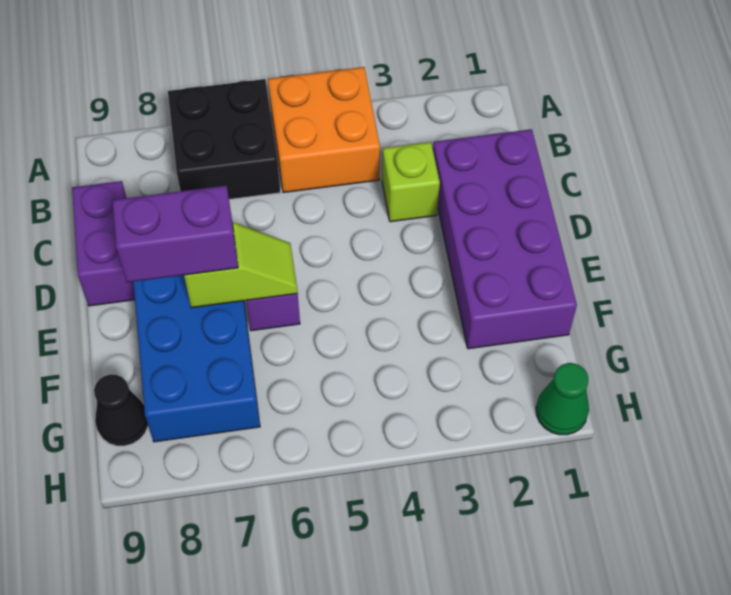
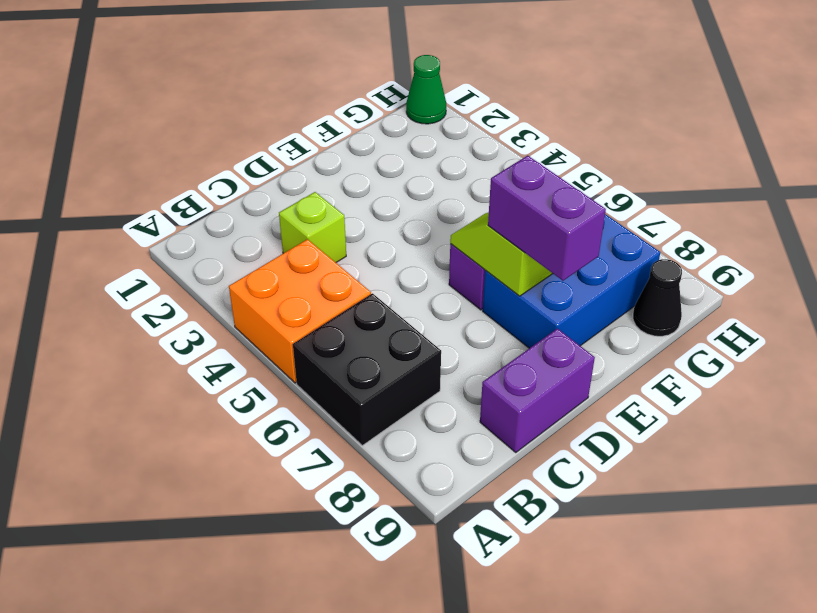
purple brick C1:F2 level 1 -> none

